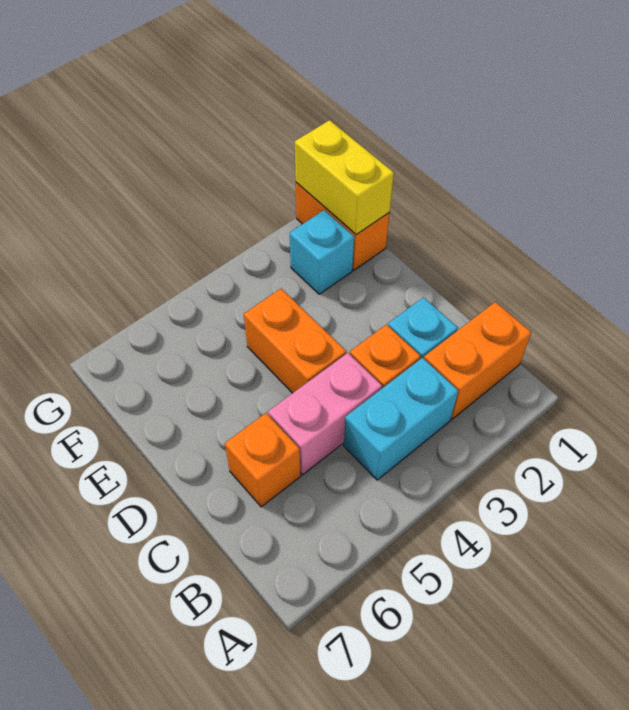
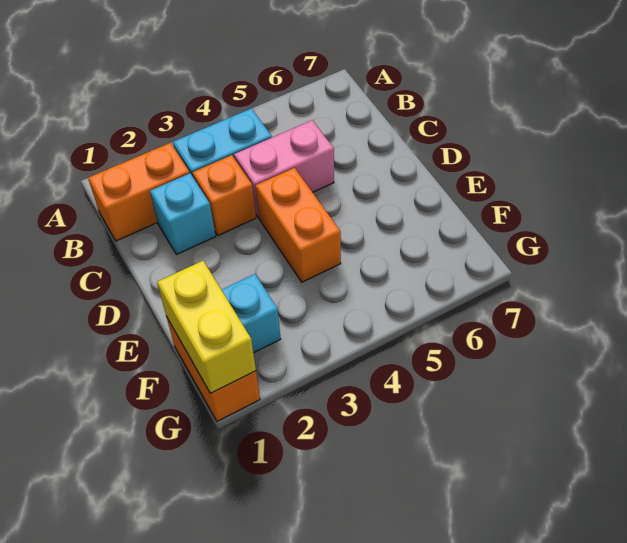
orange brick C6 level 1 -> none

